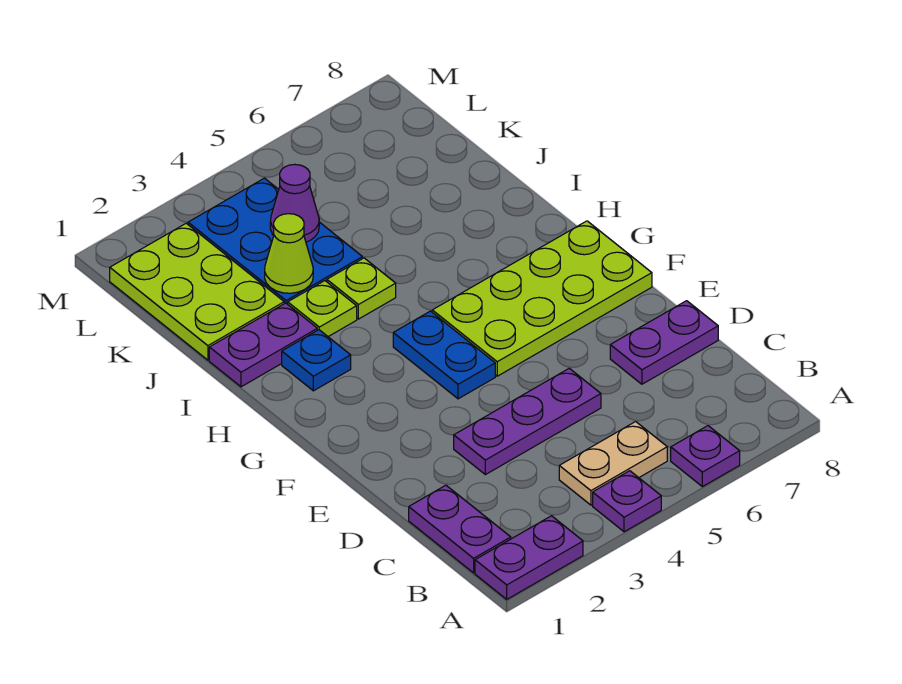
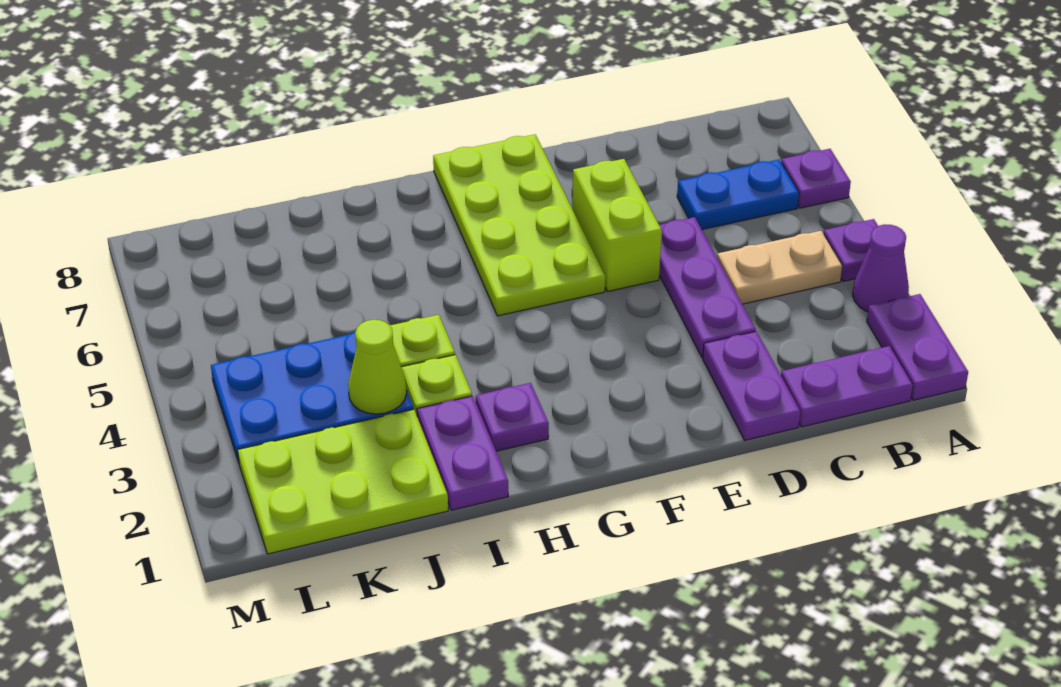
tan plate B4:B5 level 1 -> tan plate B4:C4 level 1
purple plate D7:D8 level 1 -> purple plate D1:D2 level 1
none -> lime brick E5:E6 level 1
blue plate F4:G4 level 1 -> blue plate B6:C6 level 1
blue plate H2 level 1 -> purple plate H2 level 1
purple cone K4 level 2 -> purple cone A3 level 1

